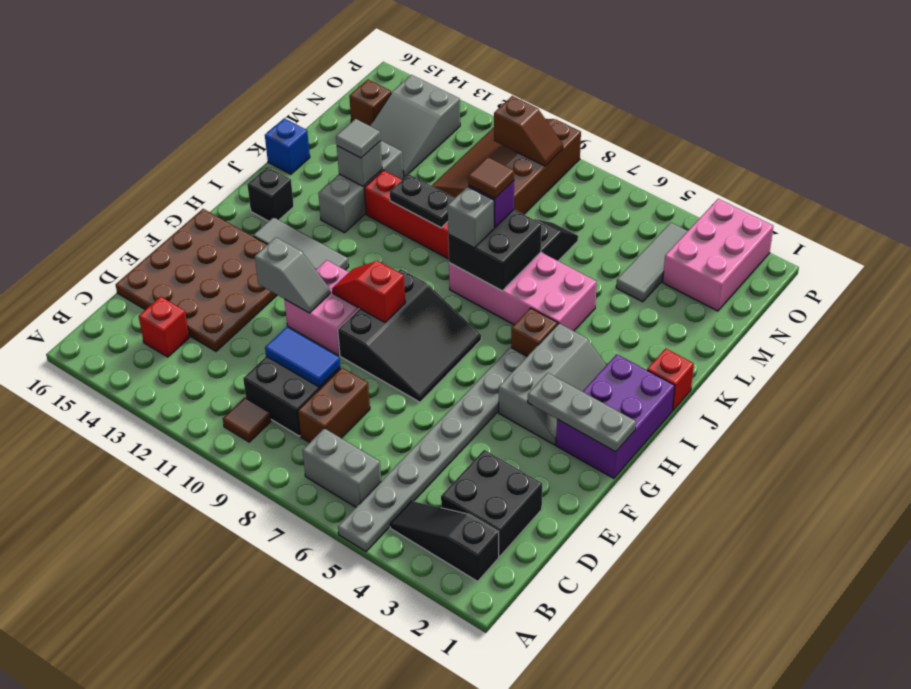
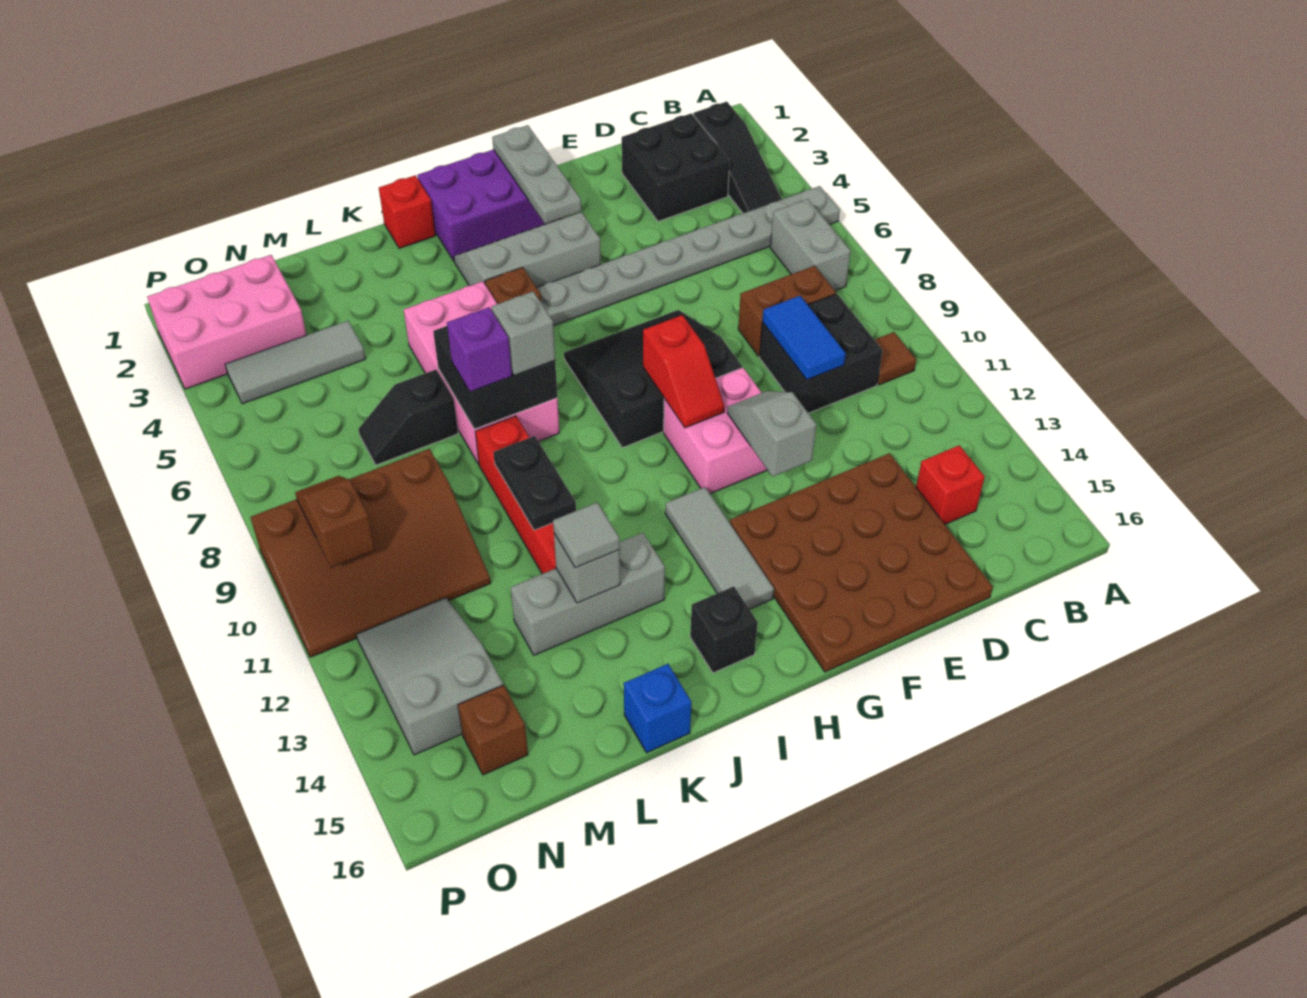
brown tile K8 level 4 -> none
grey slope M13:O14 level 1 top O -> grey slope N12:O14 level 1 top 14

